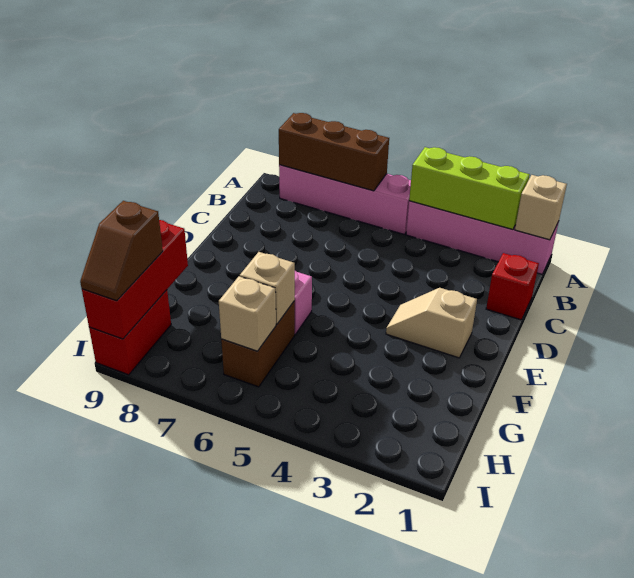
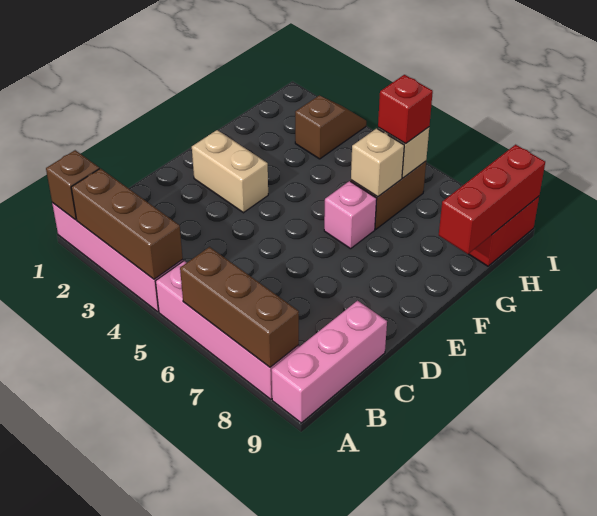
tan brick A1 level 2 -> brown brick A1 level 2
lime brick A2:A4 level 2 -> brown brick A2:A4 level 2
none -> pink brick A9:C9 level 1
red brick C1 level 1 -> red brick H6 level 3
tan slope E2:E3 level 1 top 2 -> tan brick E2:E3 level 1
brown slope H9:I9 level 3 top H -> brown slope H3:I3 level 1 top H

